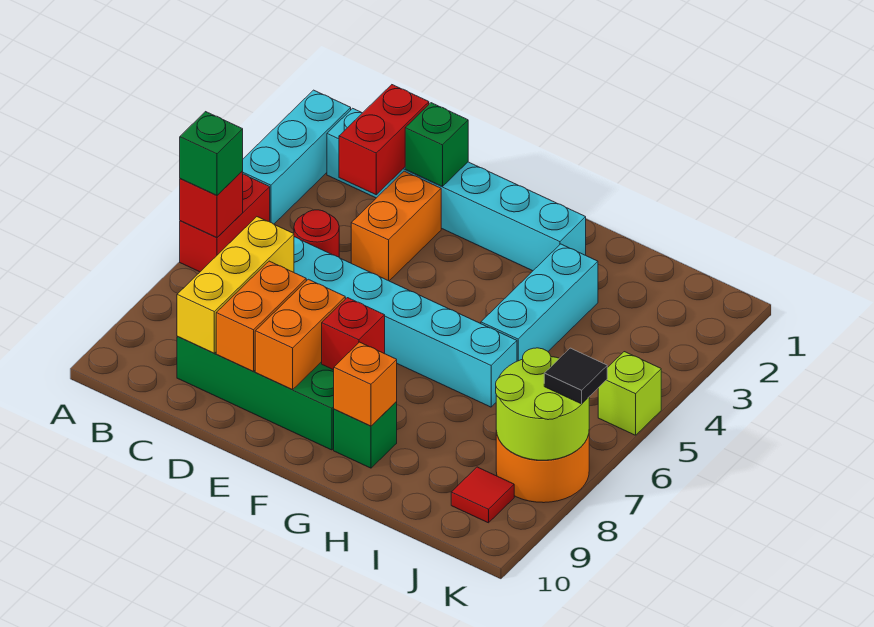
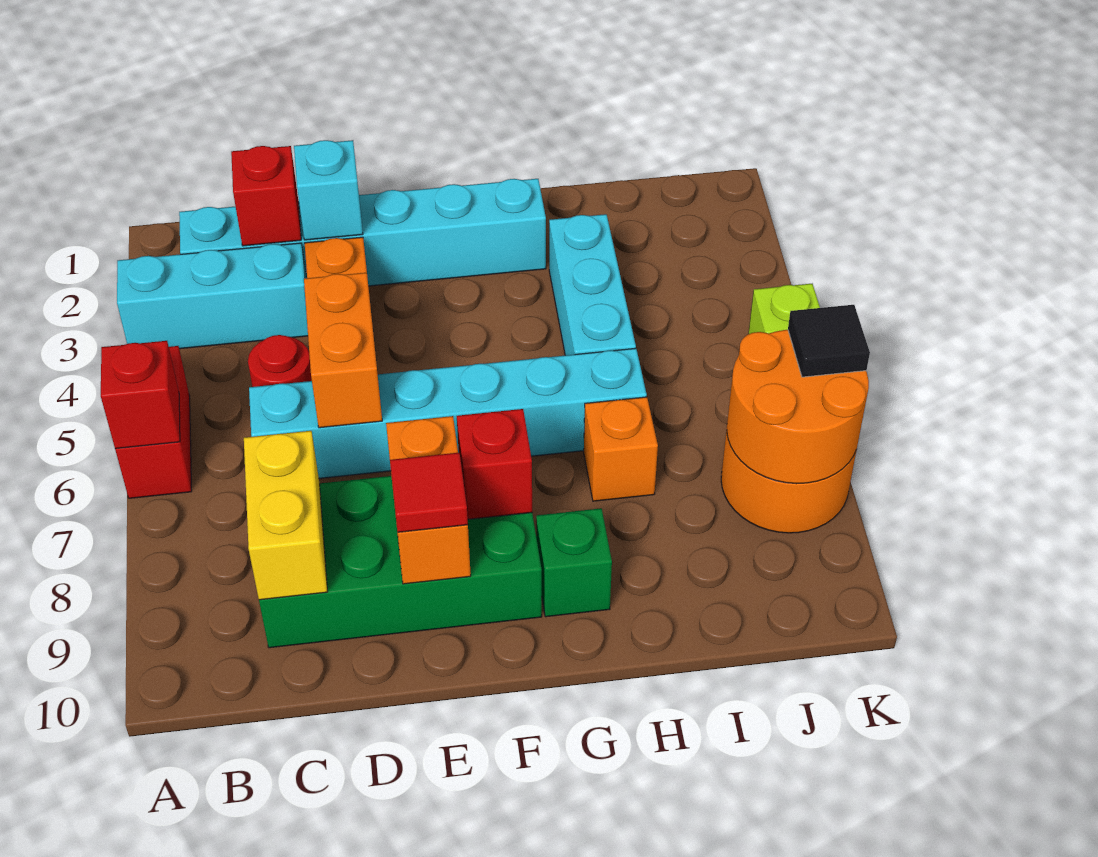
cyan brick A2:A4 level 1 -> cyan brick A3:C3 level 1
green brick A6 level 3 -> none
red brick C2:C3 level 2 -> red brick C2 level 2
yellow brick C7:C9 level 2 -> yellow brick C8:C9 level 2
green brick D2 level 2 -> cyan brick D2 level 2
orange brick D8:D9 level 2 -> orange brick D5:D6 level 2
orange brick G9 level 2 -> orange brick H7 level 1
lime round brick J7:K8 level 2 -> orange round brick J7:K8 level 2
red tile J9 level 1 -> red tile E9 level 3

